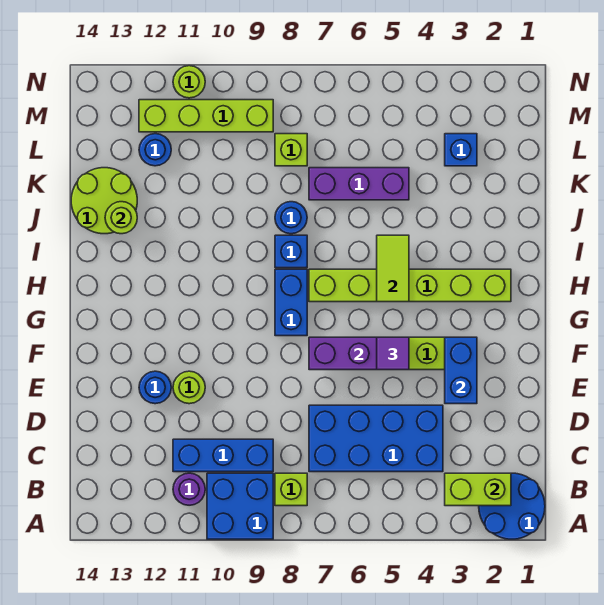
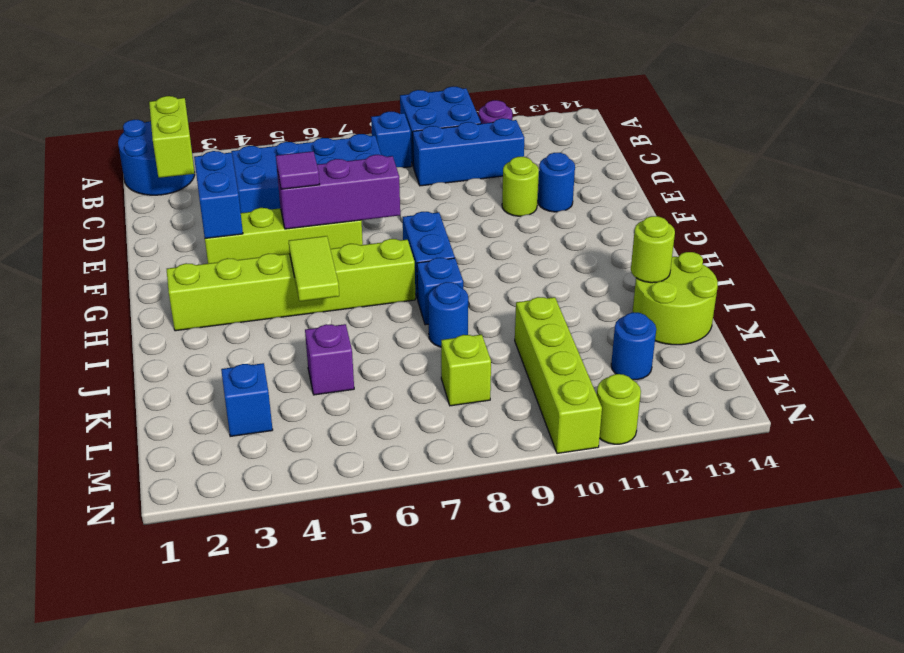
lime brick B2:B3 level 2 -> lime brick B2:C2 level 2
lime brick B8 level 1 -> blue brick B8 level 1
purple brick K5:K7 level 1 -> purple brick K5 level 1
lime brick M9:M12 level 1 -> lime brick K10:N10 level 1

